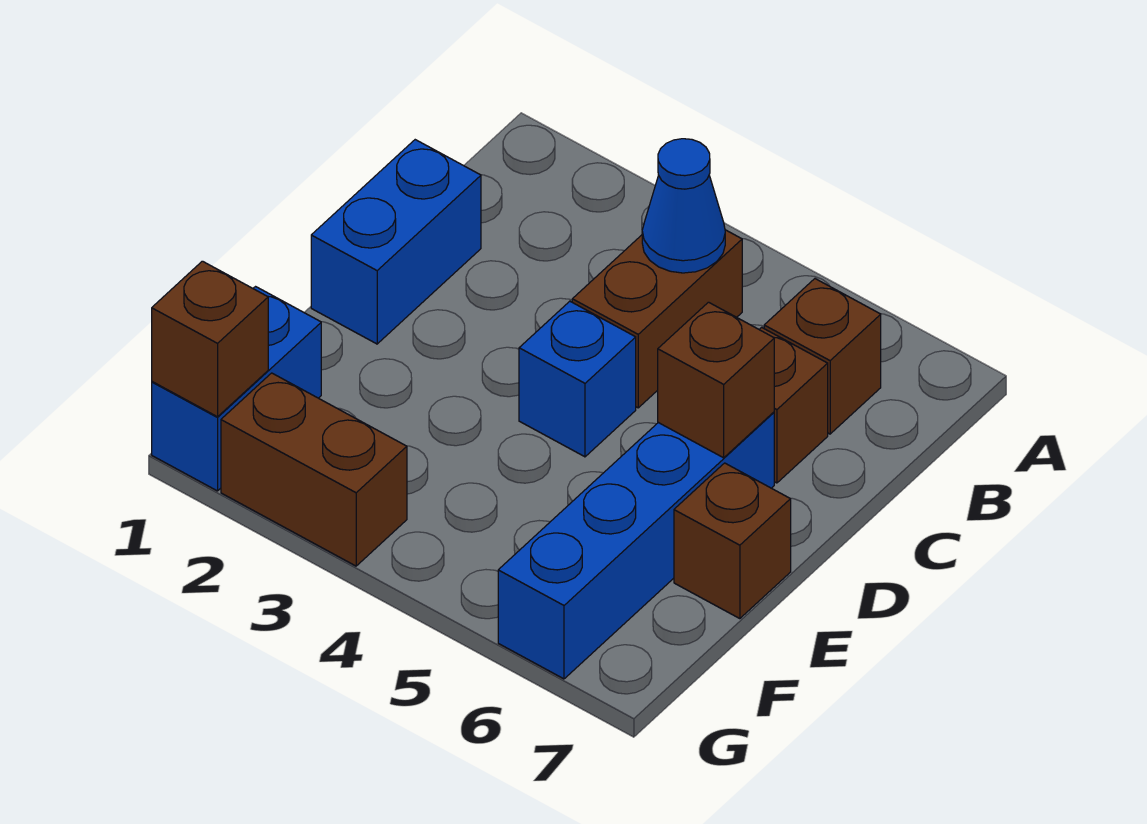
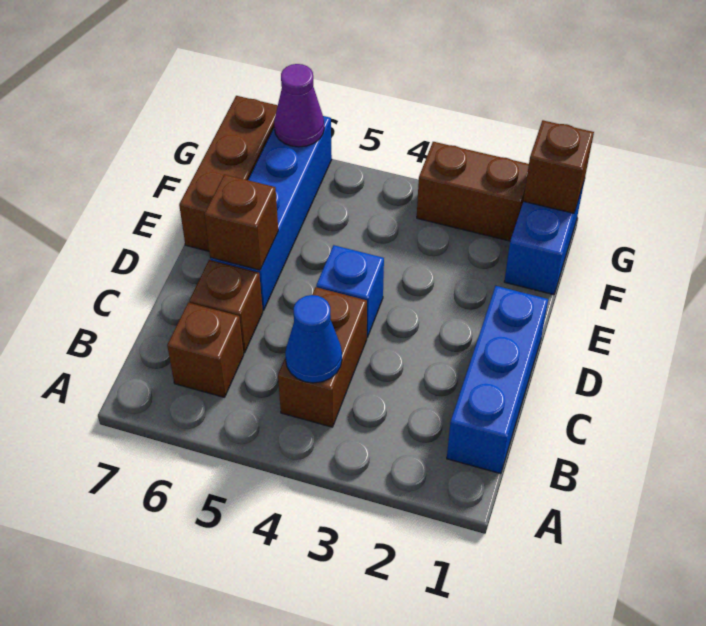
blue brick C1:D1 level 1 -> blue brick B1:D1 level 1
brown brick E7 level 1 -> brown brick E7:G7 level 1
none -> purple cone G6 level 2

